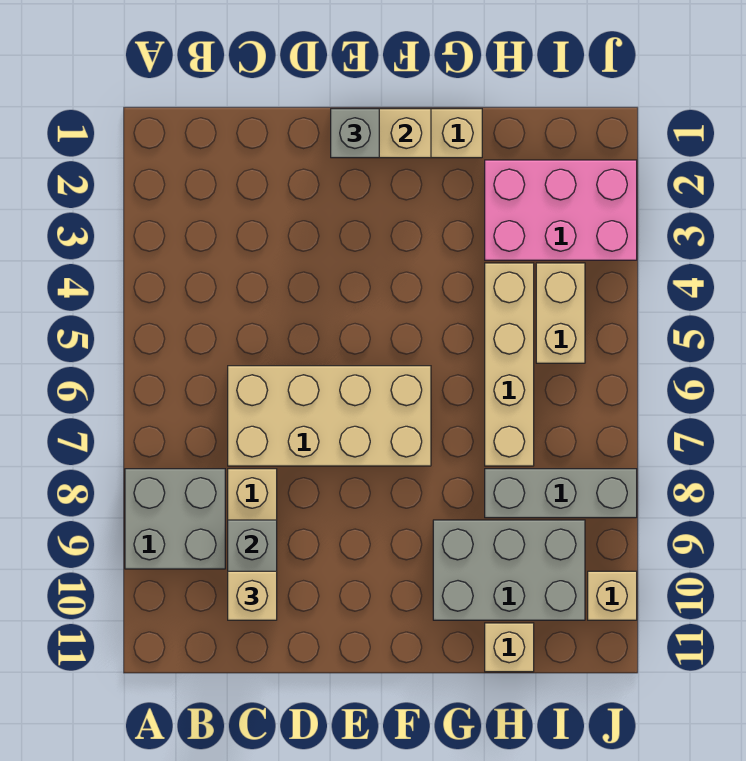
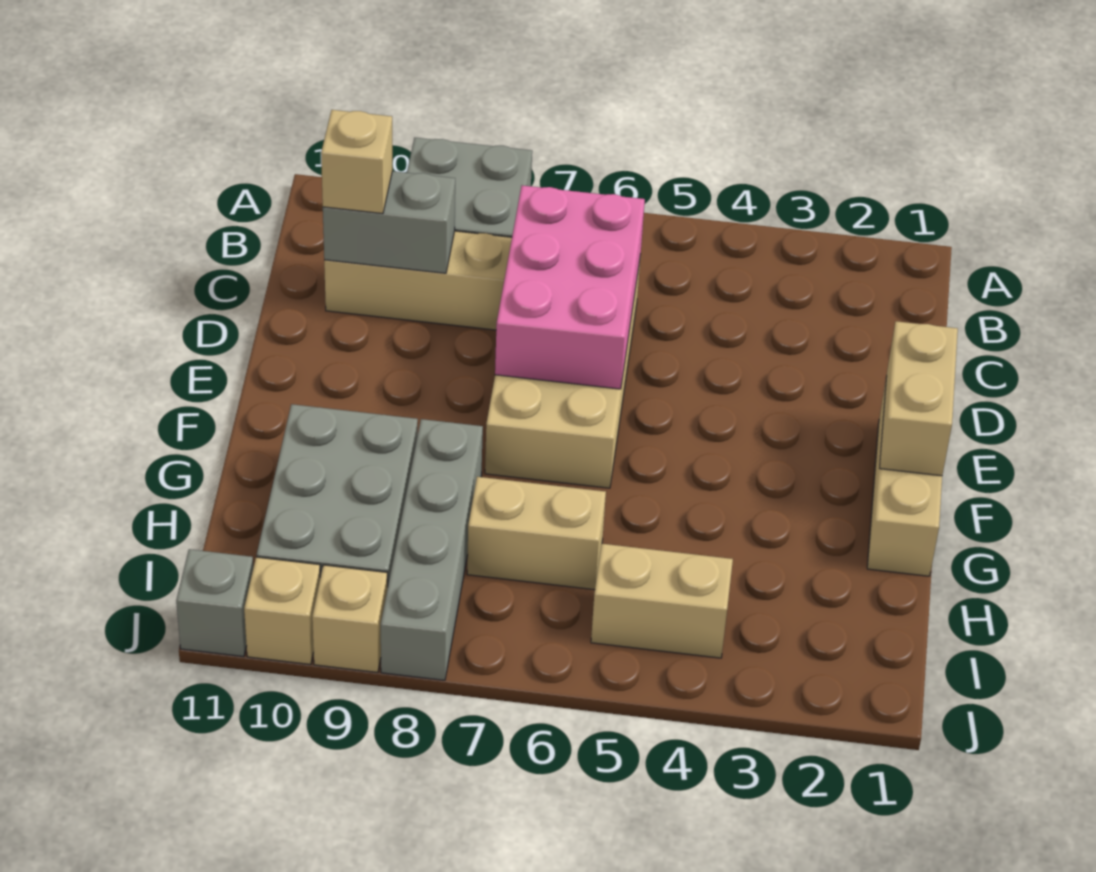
grey brick E1 level 3 -> grey brick J11 level 1
pink brick H2:J3 level 1 -> pink brick C6:E7 level 2
tan brick H4:H7 level 1 -> tan brick H6:H7 level 1
grey brick H8:J8 level 1 -> grey brick G8:J8 level 1
tan brick H11 level 1 -> tan brick J9 level 1

